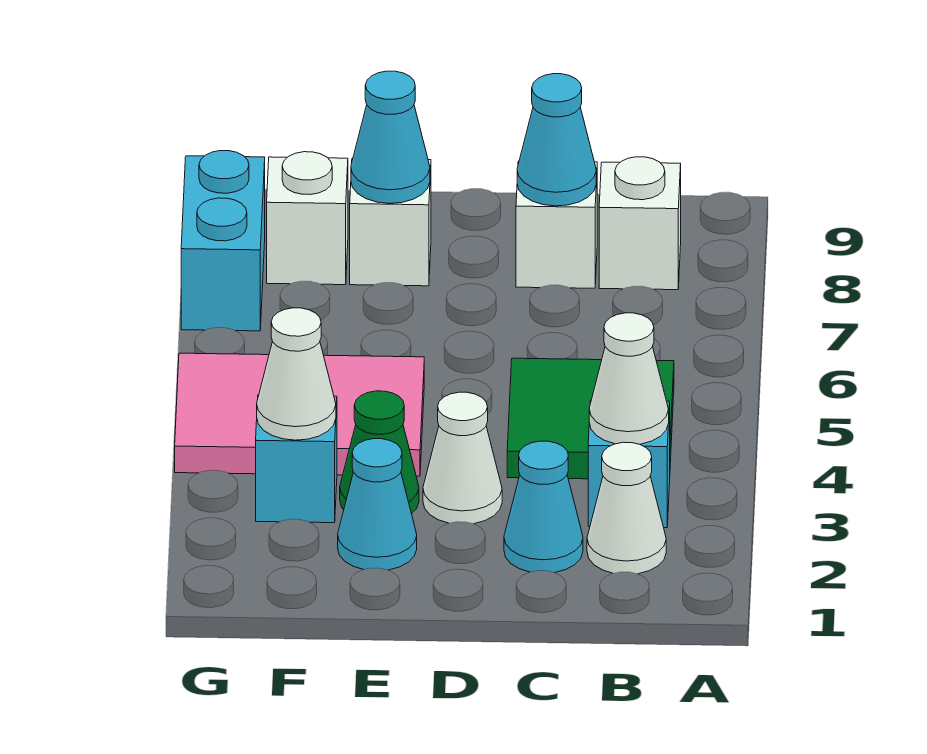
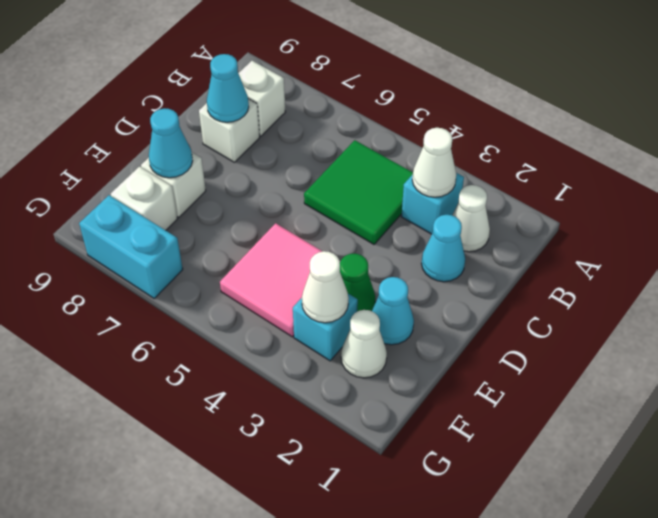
white cone D3 level 1 -> white cone F2 level 1
pink tile E4:G5 level 1 -> pink tile E4:F5 level 1

